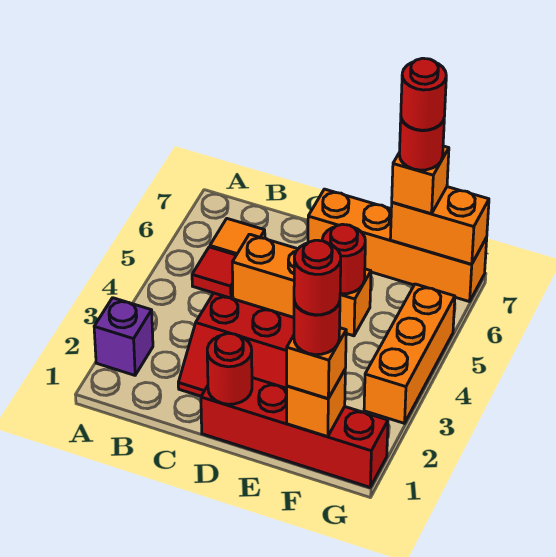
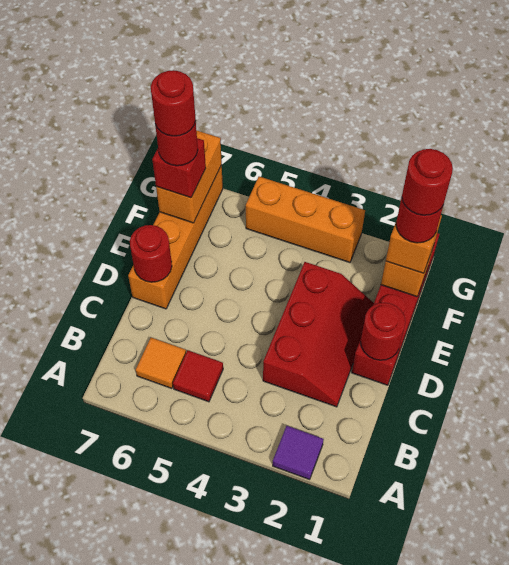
purple brick A2 level 1 -> purple tile A2 level 1
orange brick C5:E5 level 1 -> none
red round brick E5 level 2 -> red round brick D7 level 2
orange brick F7 level 3 -> red brick F7 level 3

